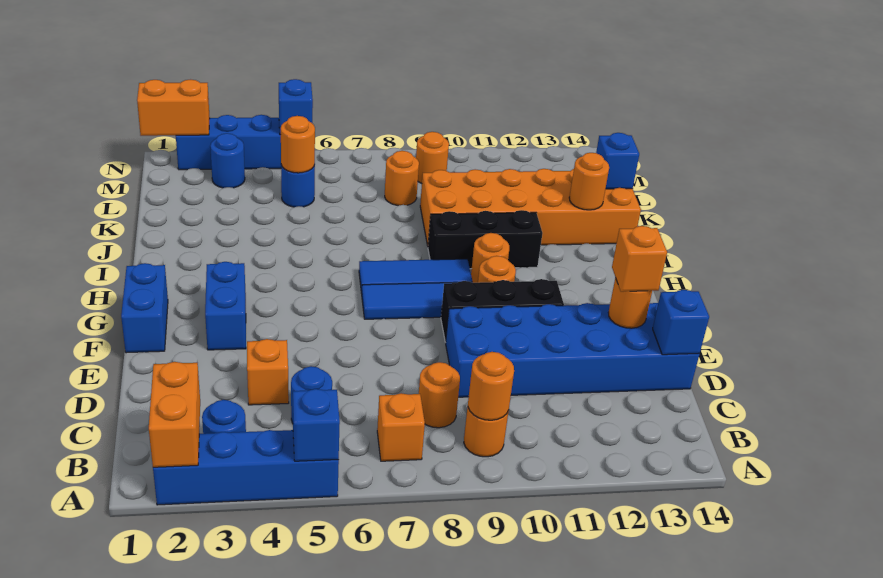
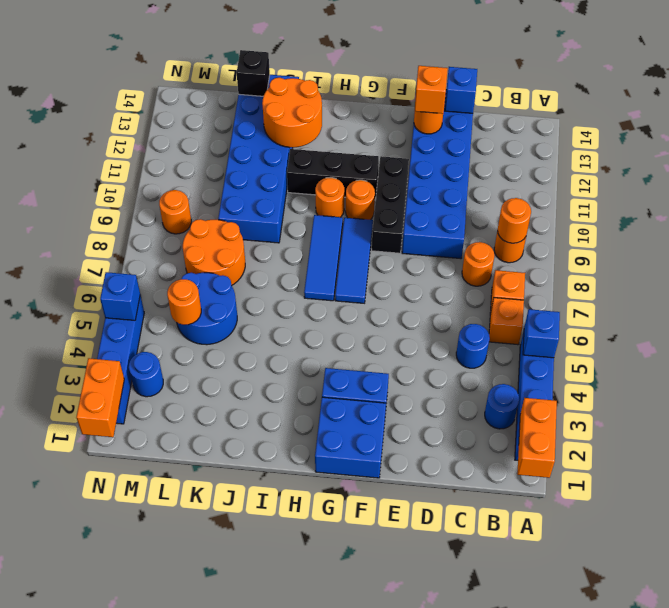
orange brick A2:B2 level 2 -> orange brick A1:A2 level 2
orange brick D4 level 1 -> orange brick B6 level 1
blue brick F1:G1 level 1 -> blue brick F1:G2 level 1
black brick I9:I11 level 1 -> black brick G11:I11 level 1
orange brick J9:K14 level 1 -> blue brick J9:K14 level 1
orange round brick J13 level 2 -> orange round brick I12:J13 level 2
blue brick K14 level 2 -> black brick K14 level 2
blue round brick L5 level 1 -> blue round brick K5:L6 level 1
orange round brick L8 level 1 -> orange round brick K7:L8 level 1

